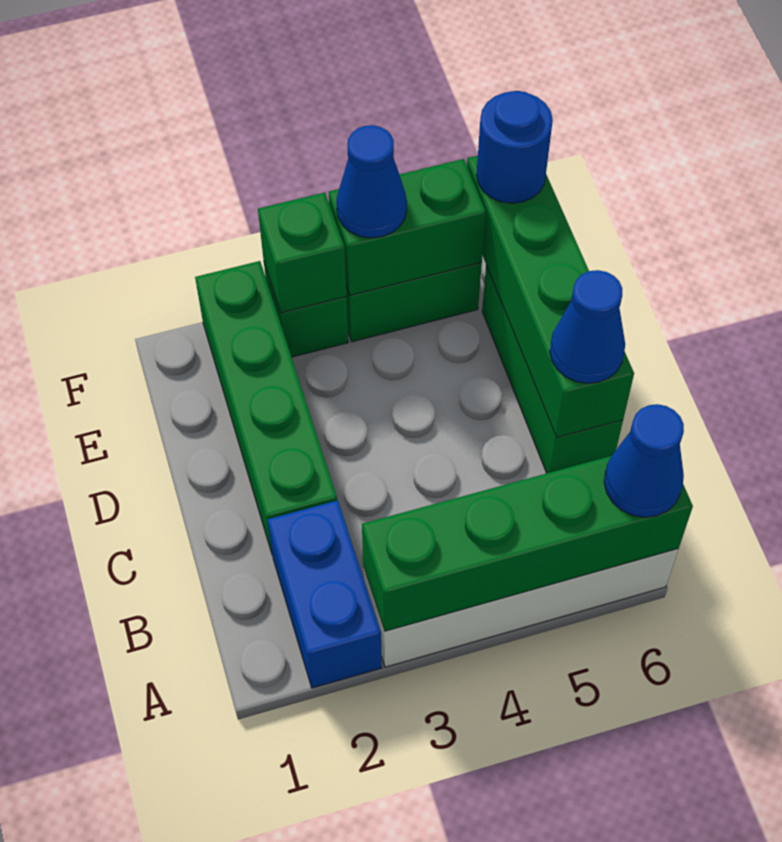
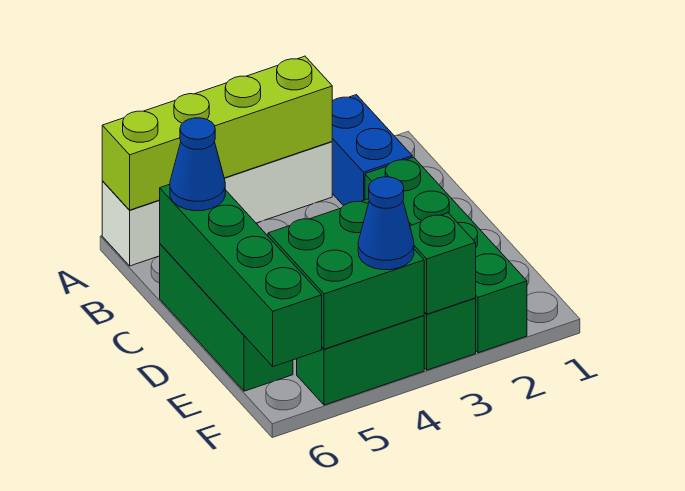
green brick A3:A6 level 2 -> lime brick A3:A6 level 2
blue cone A6 level 3 -> none
green brick F4:F5 level 2 -> green brick E4:F5 level 2
blue round brick F6 level 3 -> none

